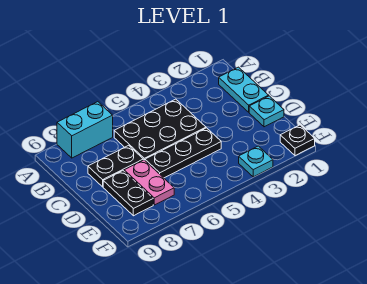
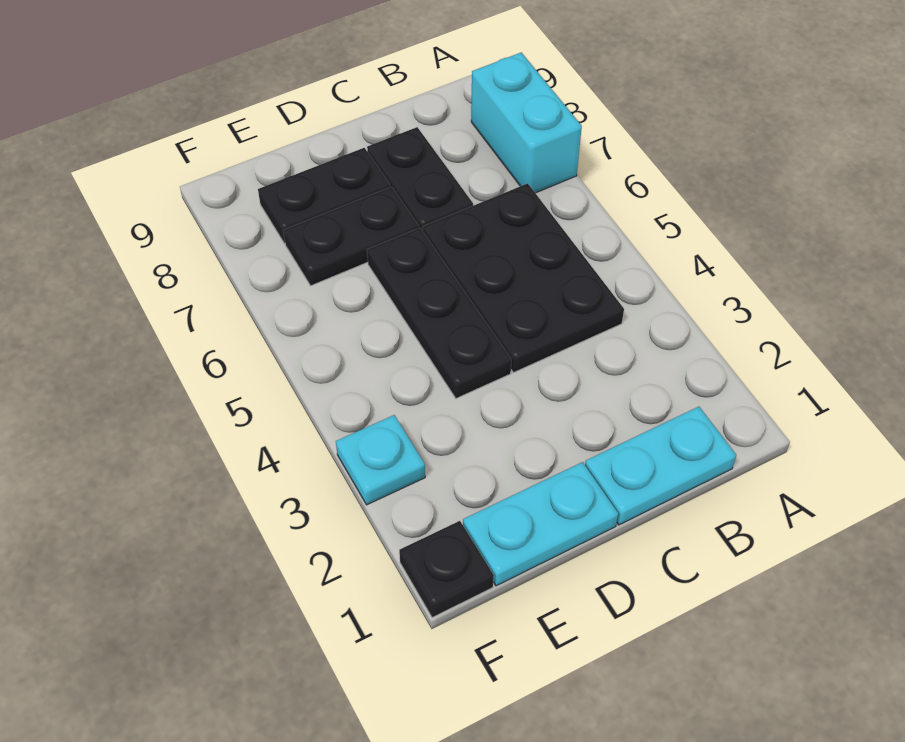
cyan plate D1 level 1 -> cyan plate D1:E1 level 1
pink plate D7:E7 level 1 -> black plate D7:E7 level 1

